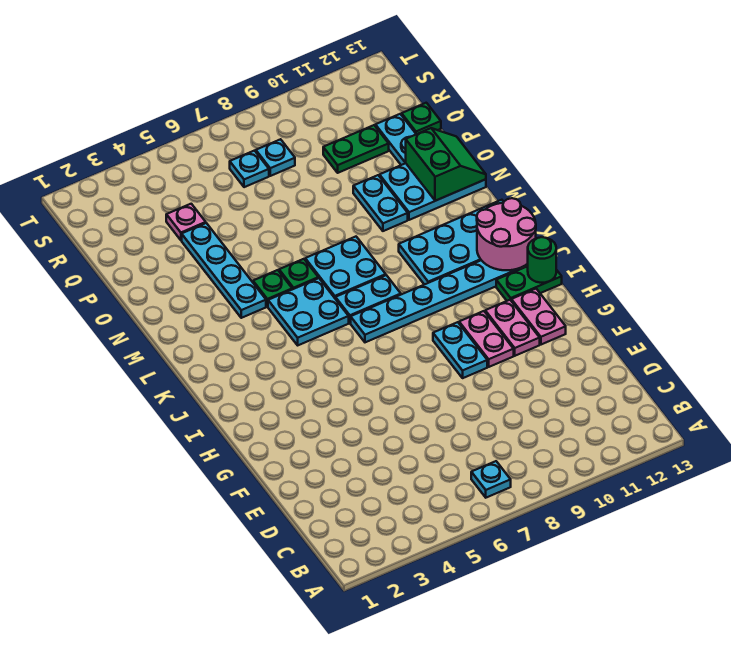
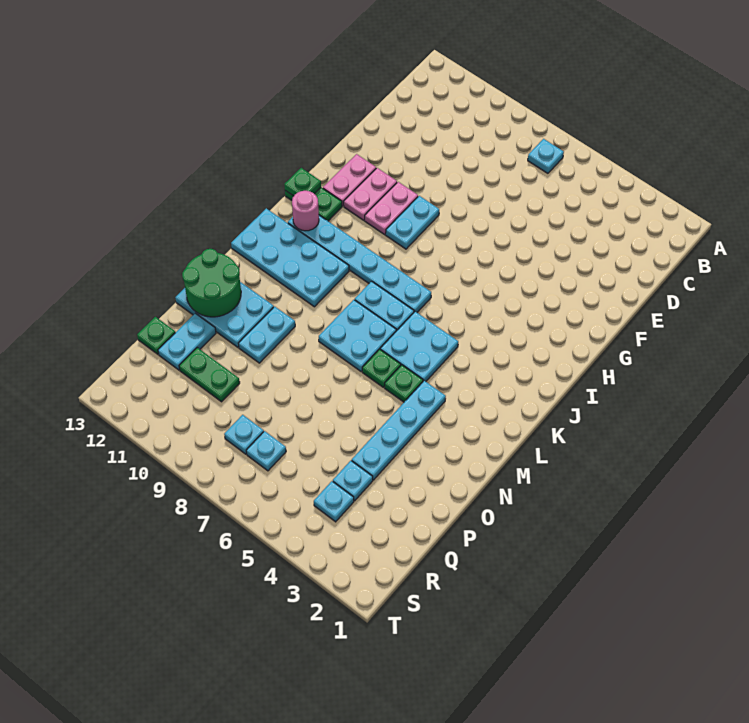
green round brick I13 level 2 -> green plate I13 level 2
pink round brick J12:K13 level 2 -> pink round brick J12 level 2
green slope N12:O13 level 2 top 12 -> green round brick N12:O13 level 2
pink plate Q4 level 1 -> cyan plate Q4 level 1
none -> cyan plate R4 level 1

